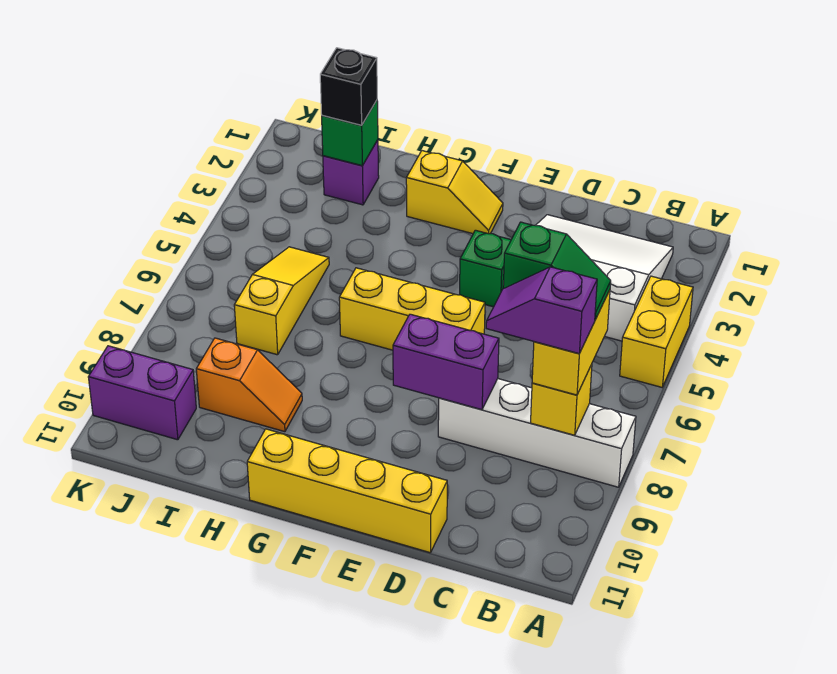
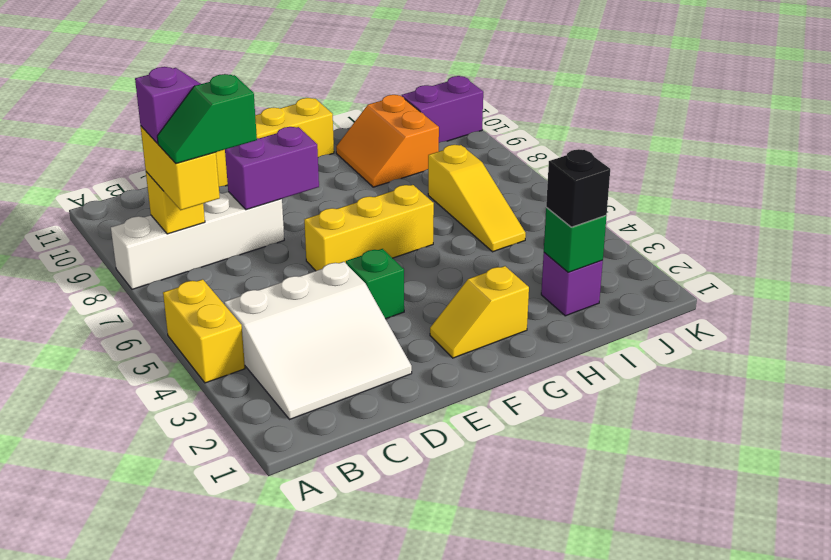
orange slope H9:I9 level 1 top I -> orange slope H9:I10 level 1 top I

